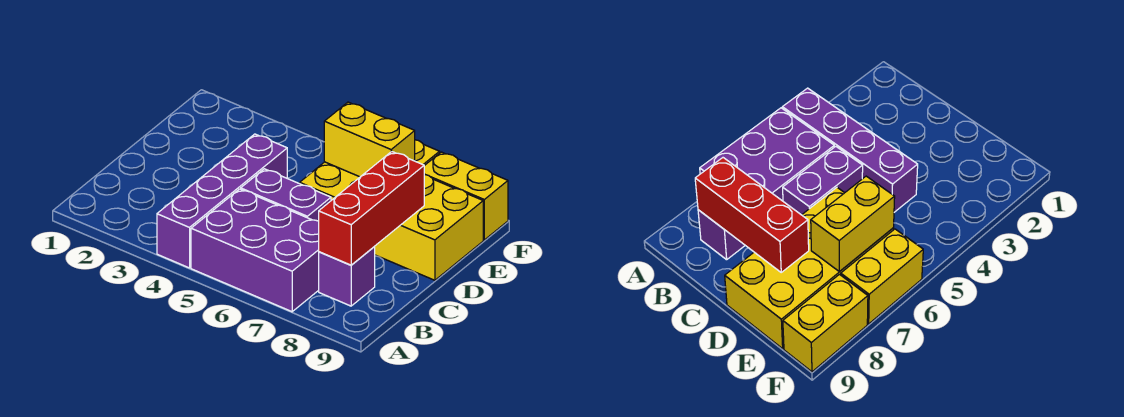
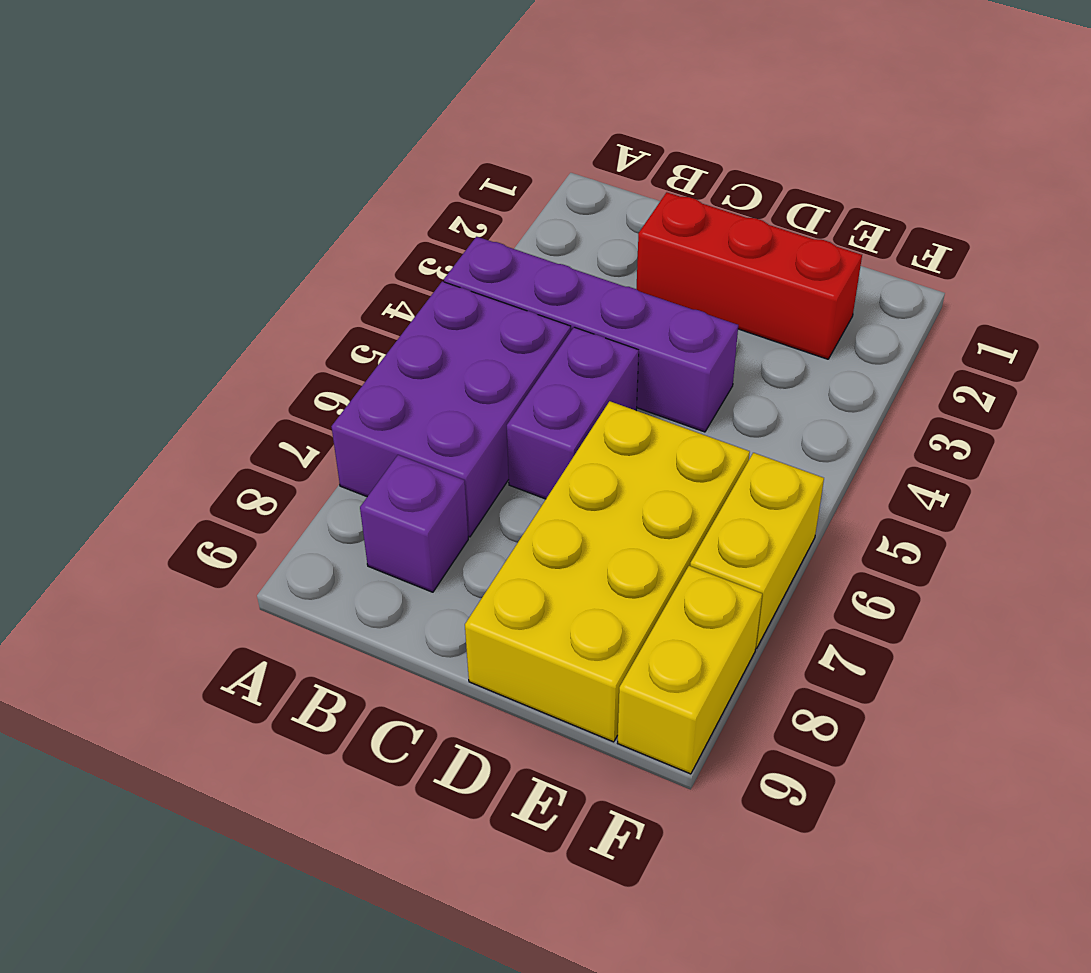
red brick B8:D8 level 2 -> red brick C2:E2 level 1
yellow brick E6:E7 level 2 -> none

